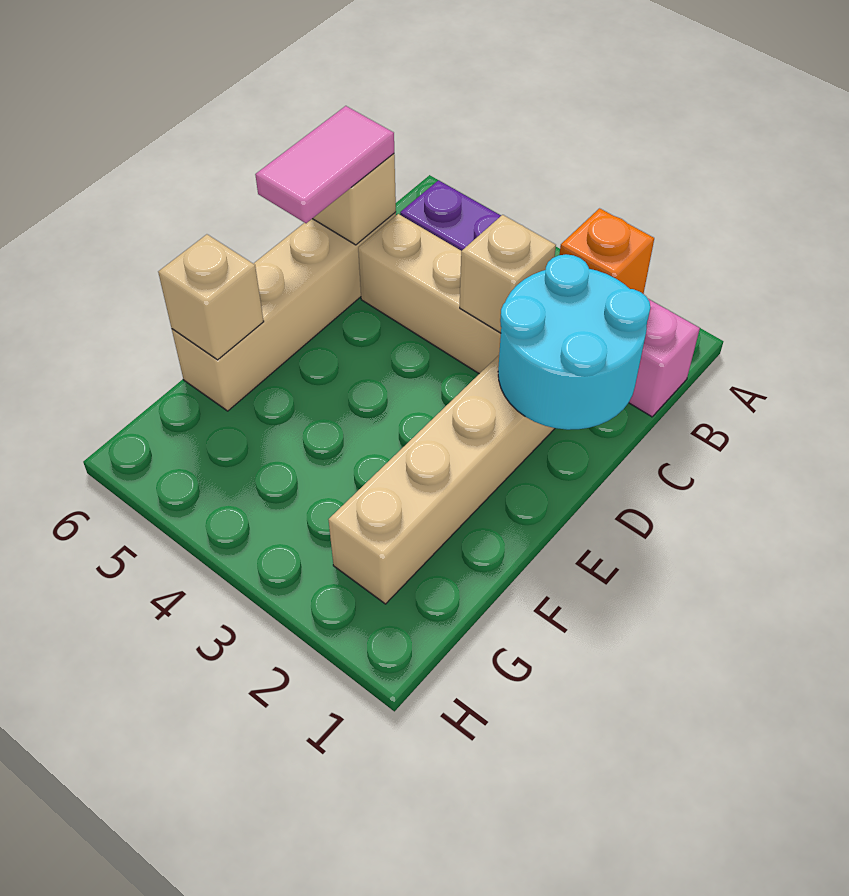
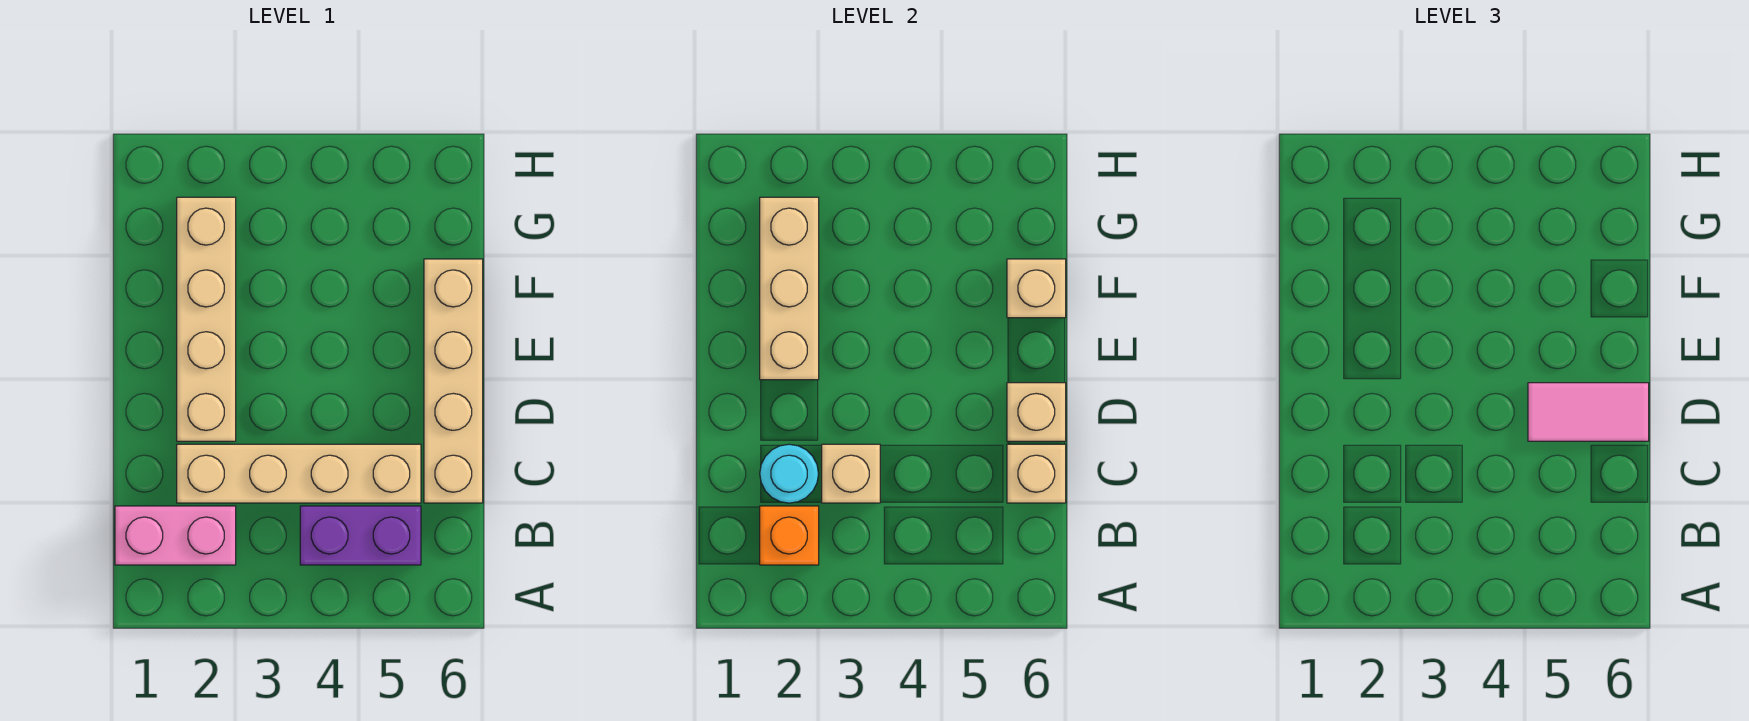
cyan round brick C1:D2 level 2 -> cyan round brick C2 level 2
pink tile C6:D6 level 3 -> pink tile D5:D6 level 3
none -> tan brick D6 level 2
none -> tan brick E2:G2 level 2

